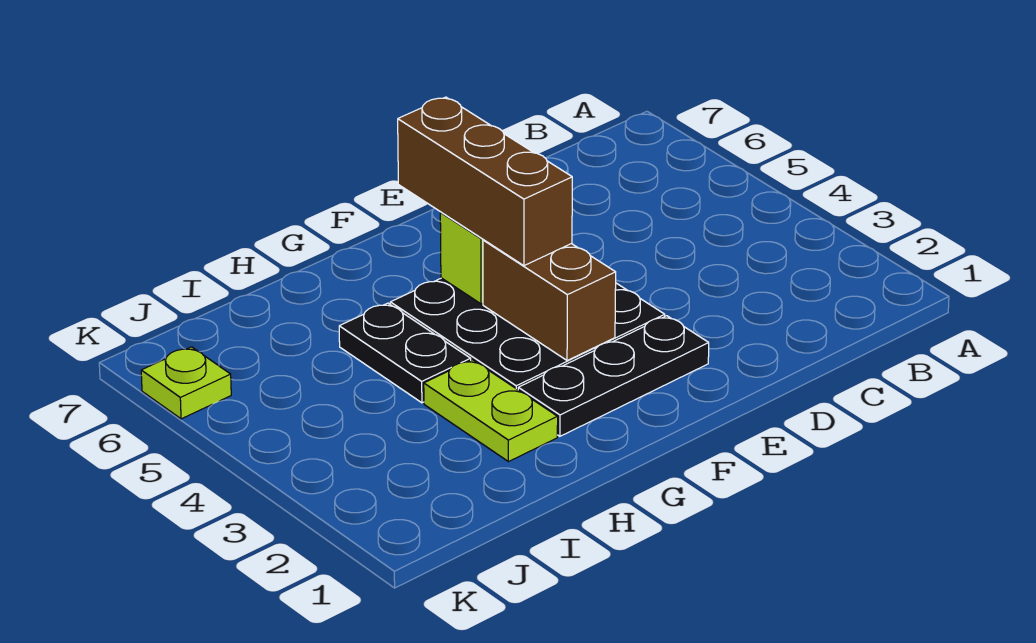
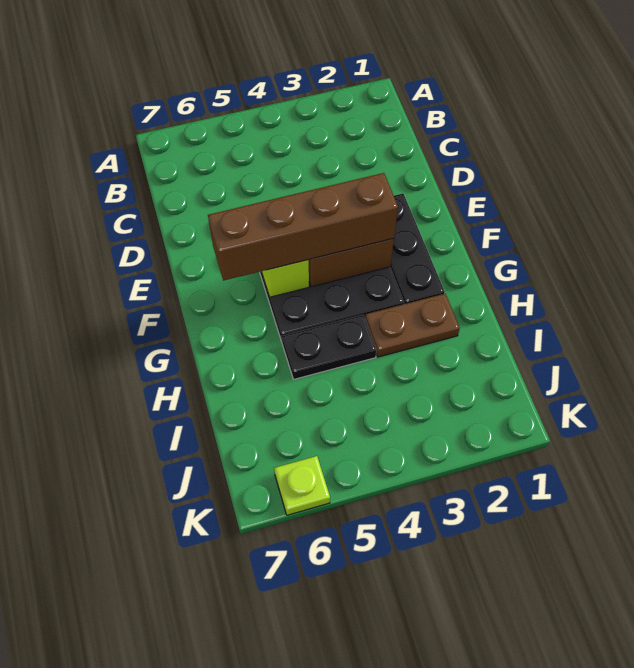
brown brick F4:F6 level 3 -> brown brick F3:F6 level 3
lime plate H2:H3 level 1 -> brown plate H2:H3 level 1

